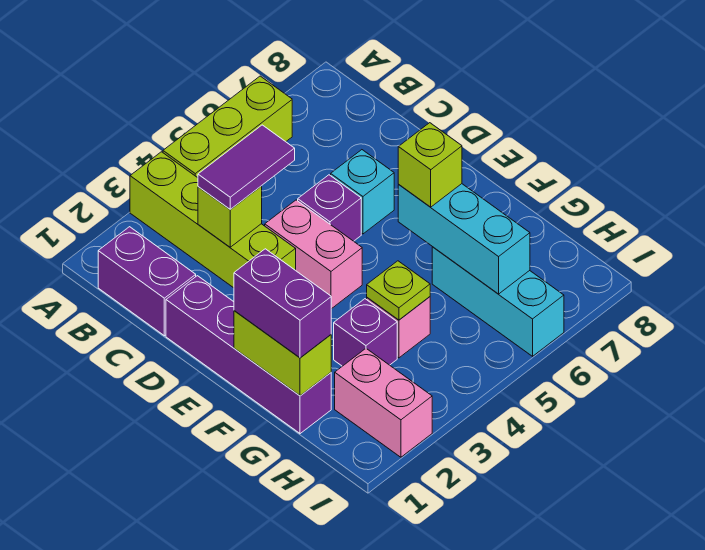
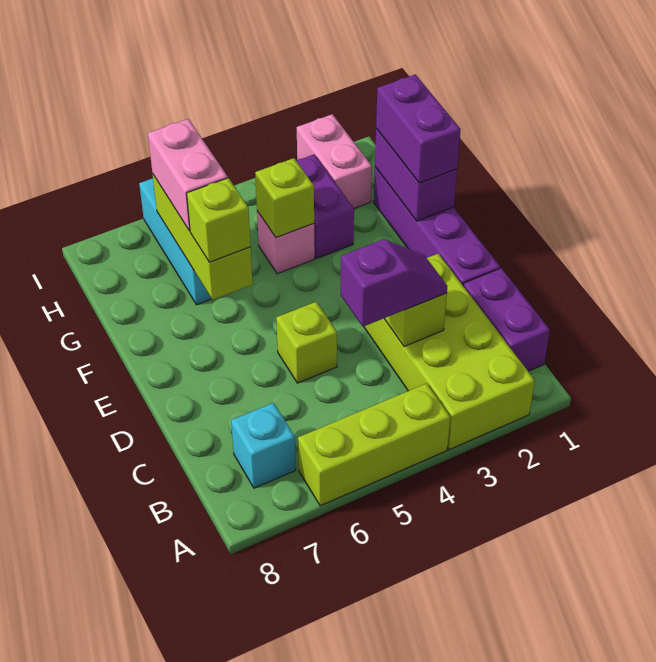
lime brick A3:D3 level 1 -> lime brick A2:D3 level 1
purple tile C3:C4 level 3 -> purple slope C3:C4 level 3 top 4
pink brick D4:E4 level 1 -> pink brick G6:H6 level 3
purple brick D5 level 1 -> lime brick D5 level 1
cyan brick D6 level 1 -> cyan brick B7 level 1
lime brick F1:G1 level 2 -> purple brick F1:G1 level 2
cyan brick F6:H6 level 2 -> lime brick F6:H6 level 2
purple brick G3 level 1 -> purple brick G3:H3 level 1
lime plate G4 level 2 -> lime brick G4 level 2

